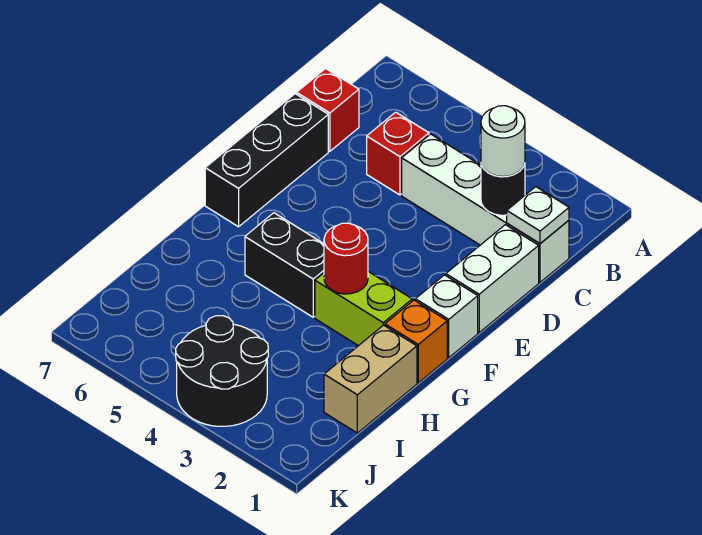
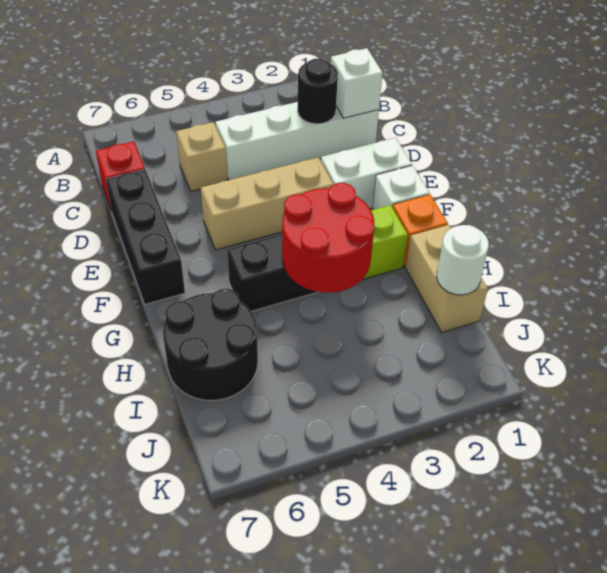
white plate C1 level 2 -> white brick C1 level 2
white round brick C2 level 3 -> white round brick I1 level 2
red brick C5 level 1 -> tan brick C5 level 1
white brick D1:E1 level 1 -> white brick E1:E2 level 1
none -> tan brick E3:E5 level 1
red round brick G3 level 2 -> red round brick G3:H4 level 2
black round brick J3:K4 level 1 -> black round brick H6:I7 level 1

